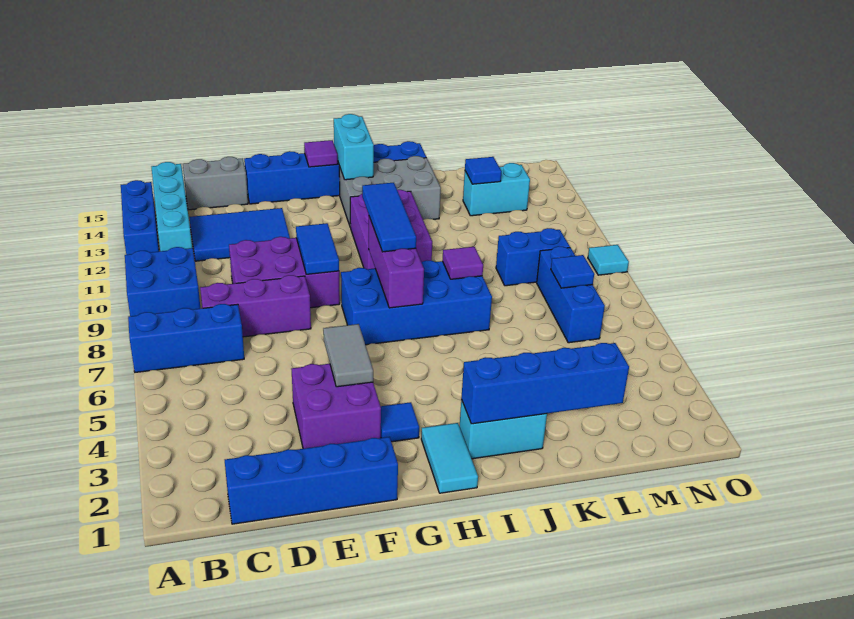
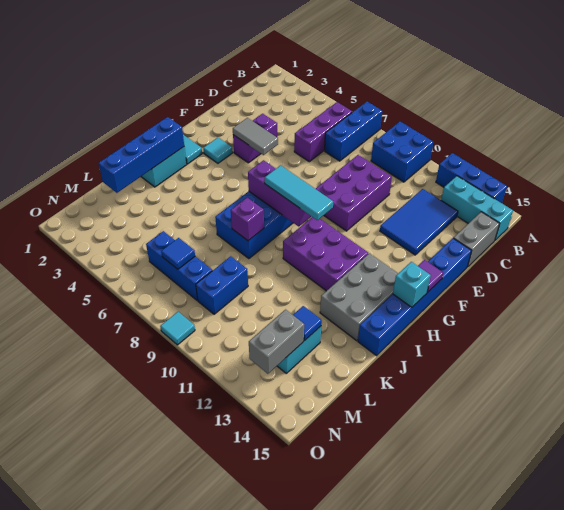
cyan brick B12:B15 level 1 -> cyan brick B13:B15 level 1
blue brick C1:F1 level 1 -> none
purple brick C8:E8 level 1 -> purple brick B6:D6 level 1
purple brick E3:F4 level 1 -> purple brick E4:F4 level 1
blue tile F9:F10 level 2 -> none
blue tile G3 level 1 -> cyan tile G3 level 1
blue tile H8:H10 level 3 -> cyan tile H8:H10 level 3
cyan brick H14:H15 level 2 -> cyan brick H15 level 2
purple tile J8 level 2 -> purple brick J8 level 2
none -> grey brick M13:N13 level 2

